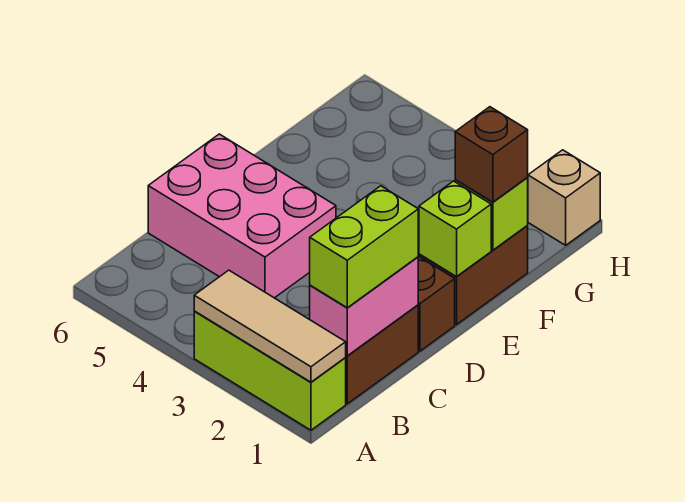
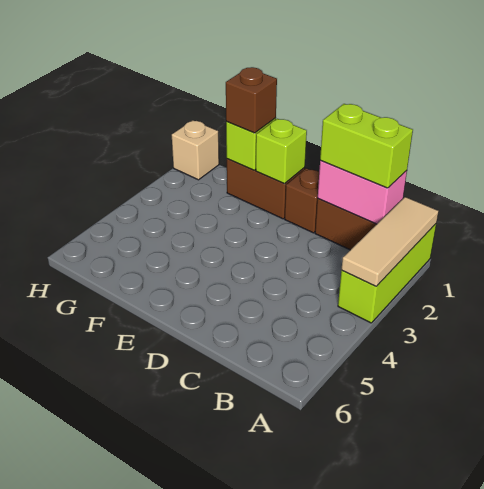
pink brick C4:D6 level 1 -> none

